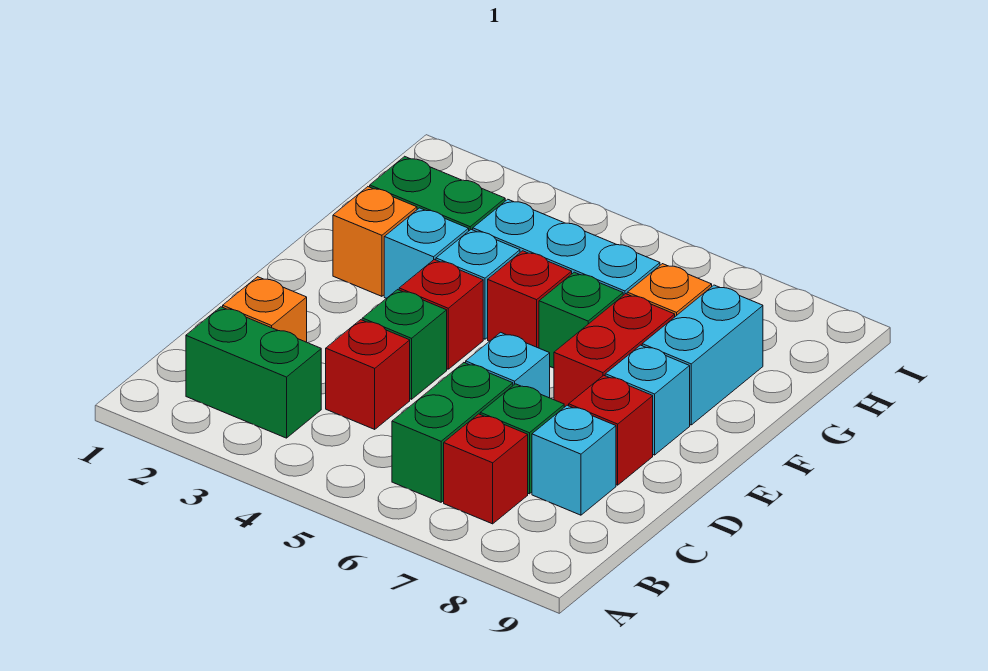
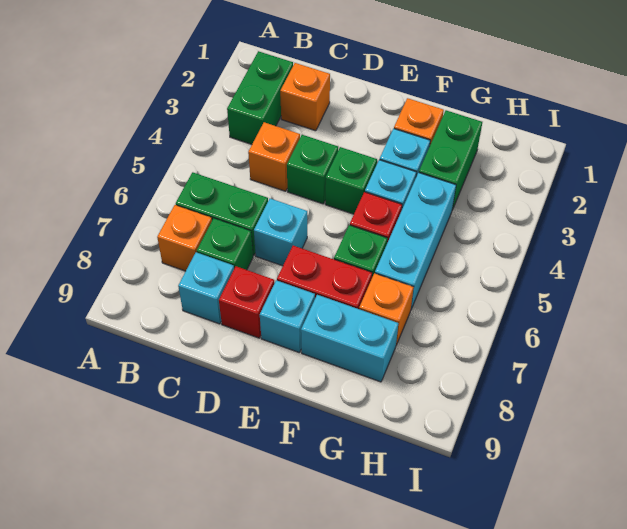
red brick B7 level 1 -> orange brick B7 level 1
red brick C4 level 1 -> orange brick C4 level 1
red brick E4 level 1 -> green brick E4 level 1

